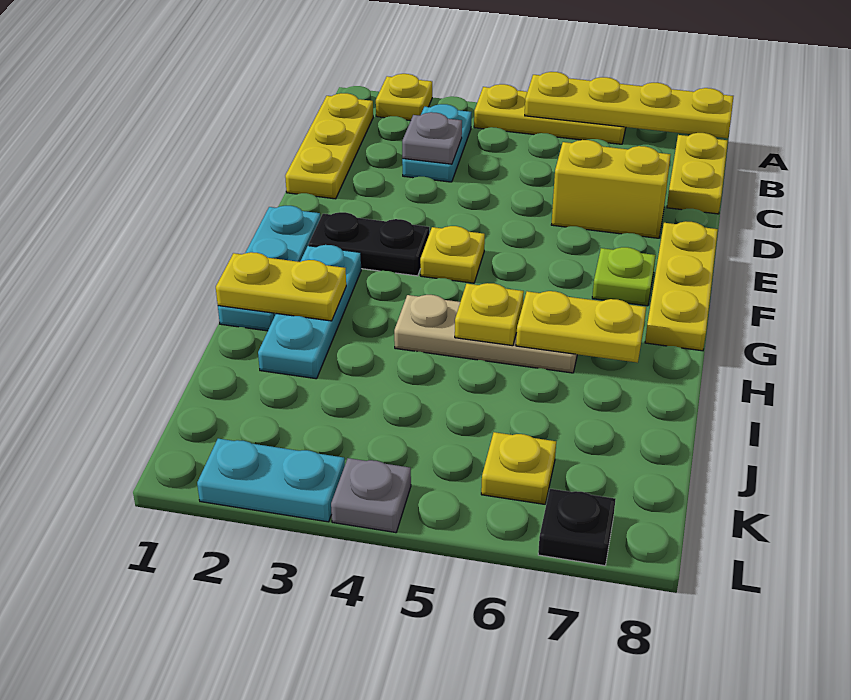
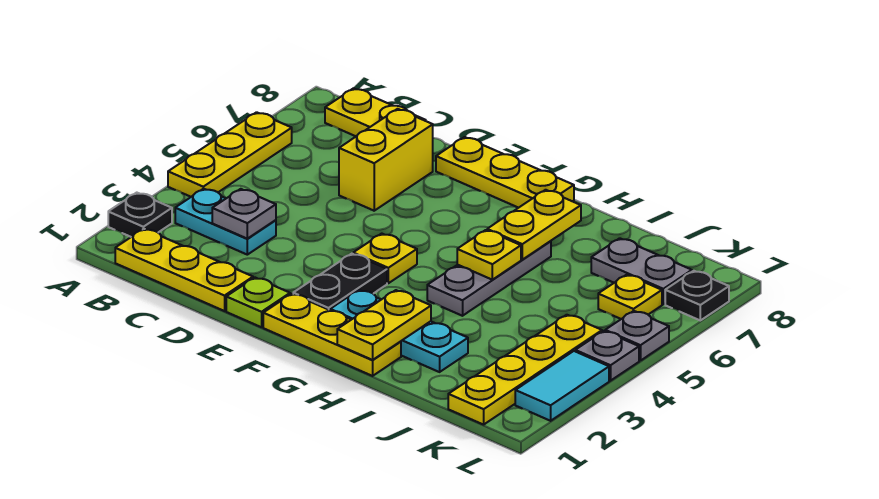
yellow plate A2 level 1 -> black plate A2 level 1
yellow plate A5:A8 level 2 -> yellow plate K1:K4 level 1
cyan plate F1:H1 level 1 -> yellow plate F1:H1 level 1
lime plate F7 level 1 -> lime plate E1 level 1
tan plate H4:H6 level 1 -> grey plate H4:H6 level 1
none -> grey plate J7:K7 level 1
cyan plate L2:L3 level 1 -> cyan tile L2:L3 level 1
none -> grey plate L5 level 1

